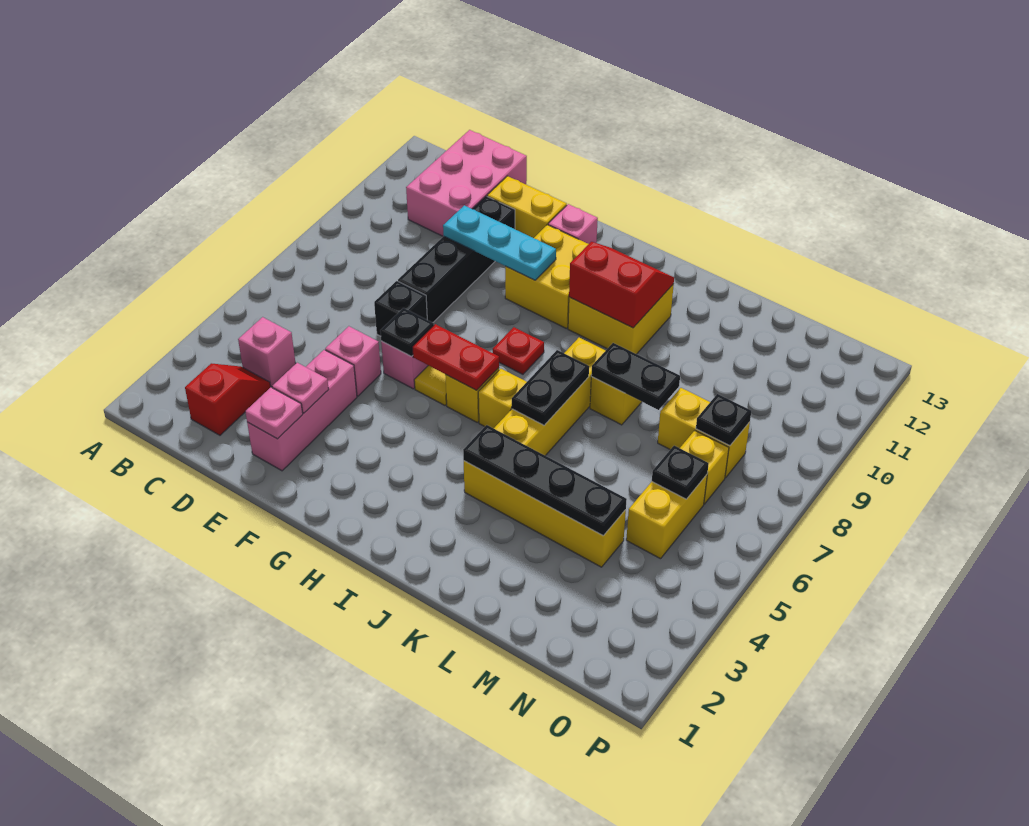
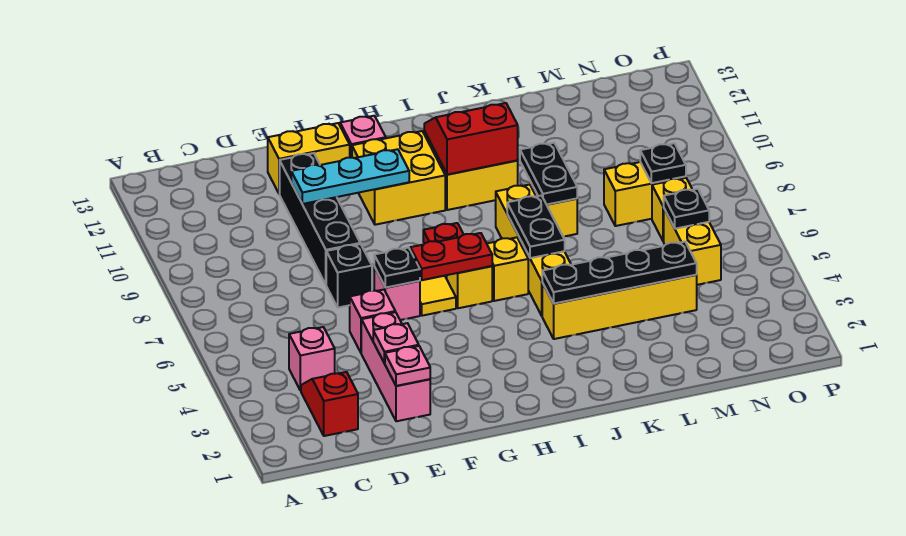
pink brick C11:D13 level 1 -> none
black plate K8:L8 level 2 -> black plate K8:K9 level 2

